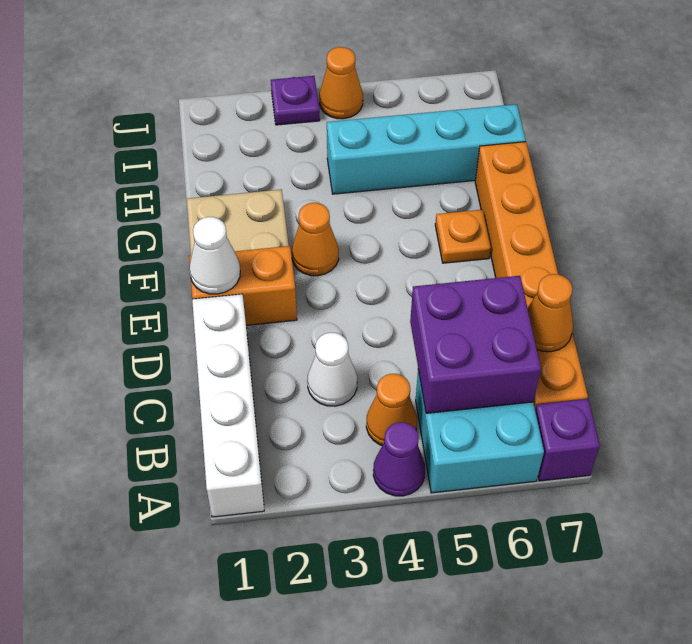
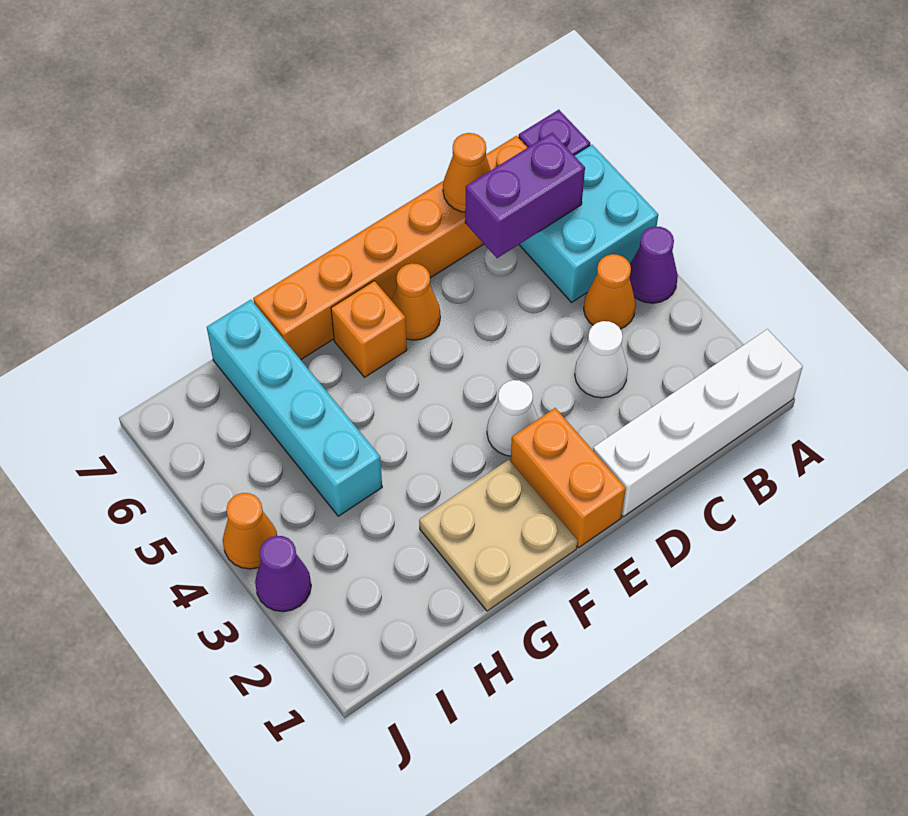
purple brick B5:C6 level 2 -> purple brick B6:C6 level 2
white cone E1 level 2 -> white cone E3 level 1
orange cone F3 level 1 -> orange cone E6 level 1
orange plate F6 level 1 -> orange brick F6 level 1
purple plate J3 level 1 -> purple cone J3 level 1

